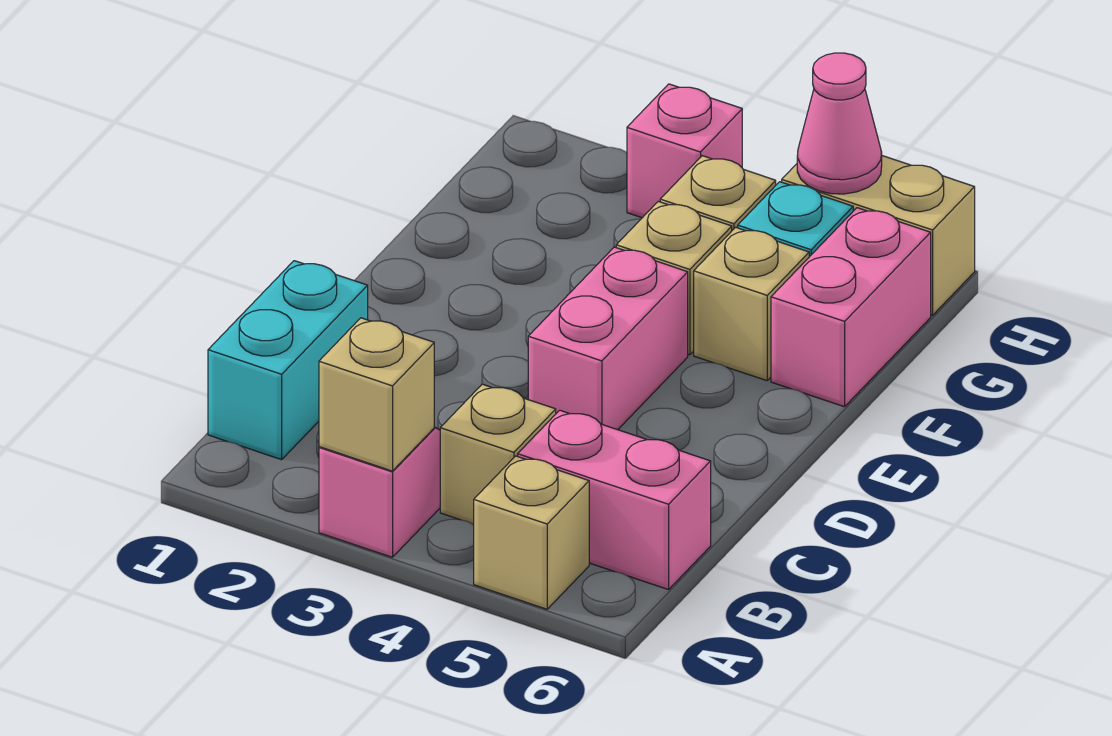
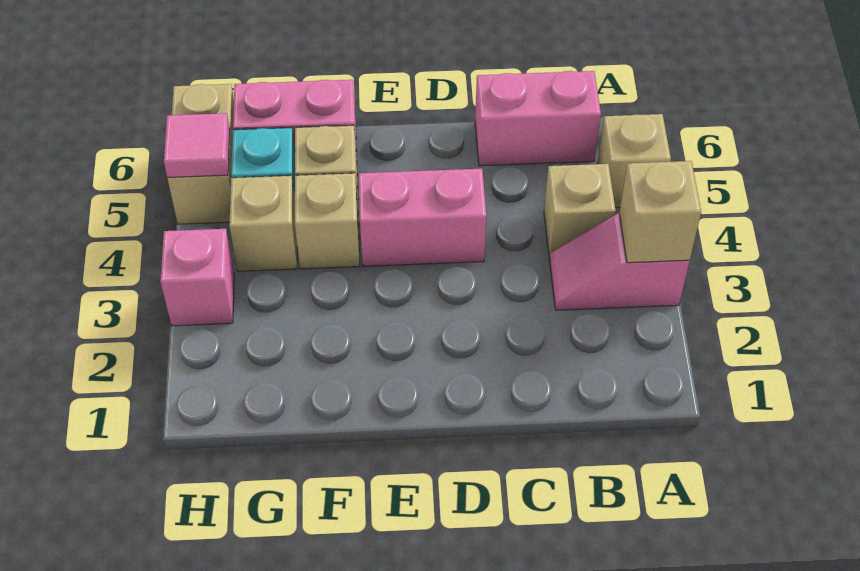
cyan brick B1:C1 level 1 -> none
pink brick B5:B6 level 1 -> pink brick B6:C6 level 1
pink cone H5 level 2 -> pink tile H5 level 2

